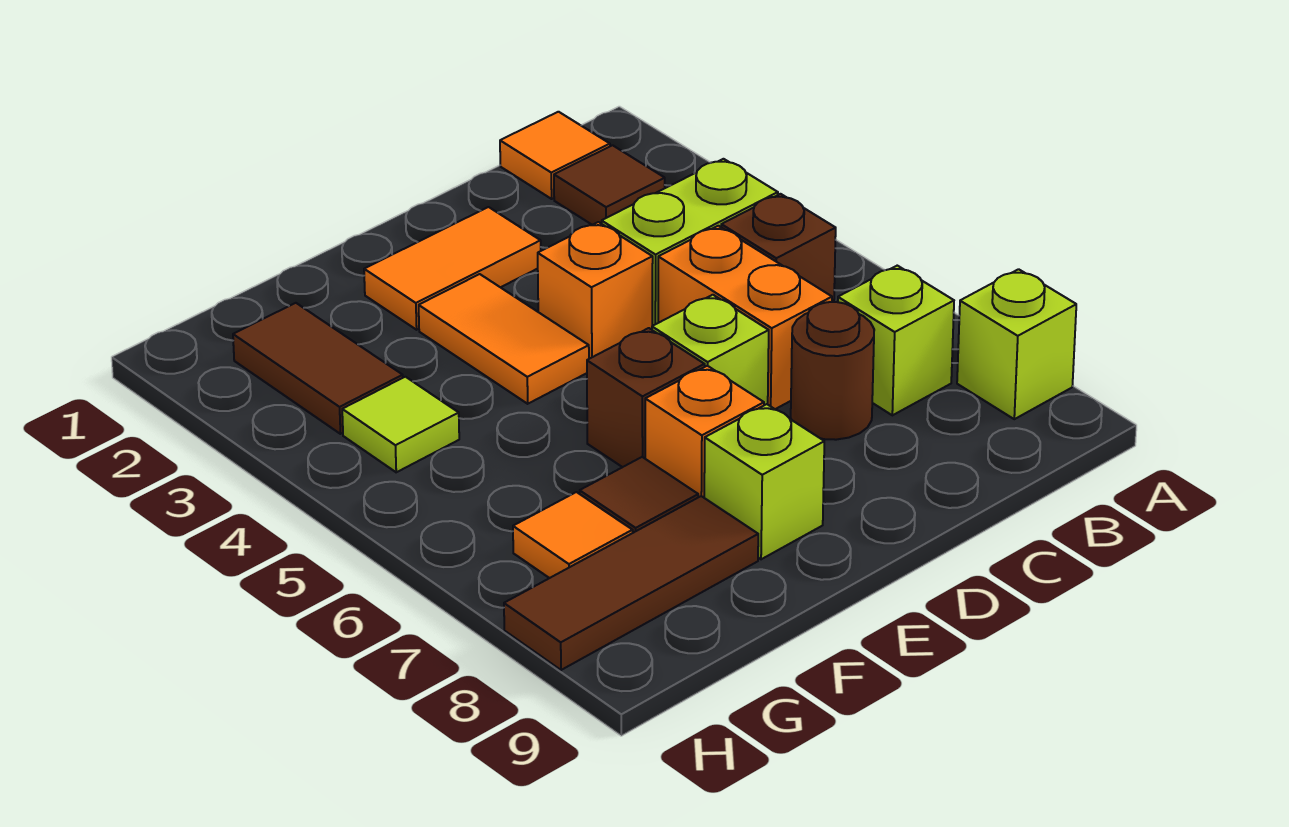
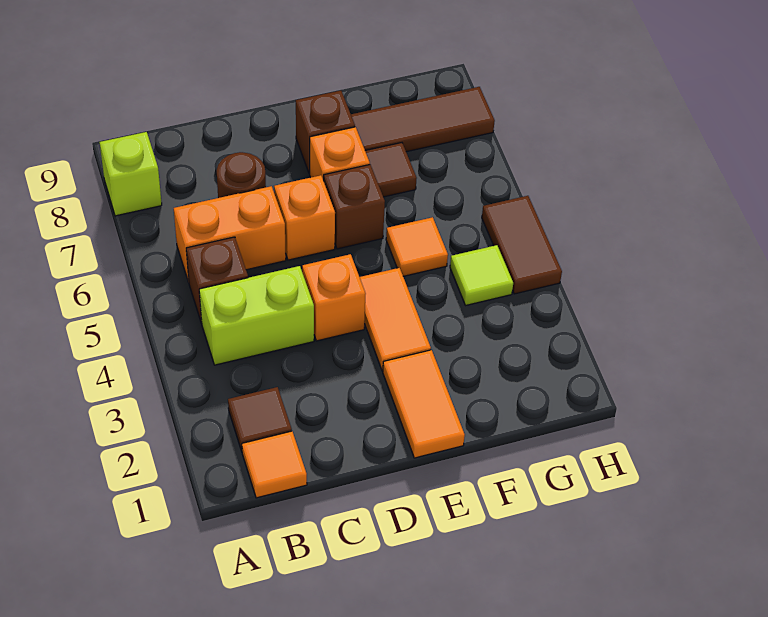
lime brick B7 level 1 -> none
orange brick C5:C6 level 1 -> orange brick B6:C6 level 1
orange tile D2:E2 level 1 -> orange tile E1:E2 level 1
lime brick D6 level 1 -> orange brick D6 level 1
lime brick E8 level 1 -> brown brick E8 level 1
brown tile G2:G3 level 1 -> brown tile H4:H5 level 1
orange tile G7 level 1 -> orange tile F5 level 1

